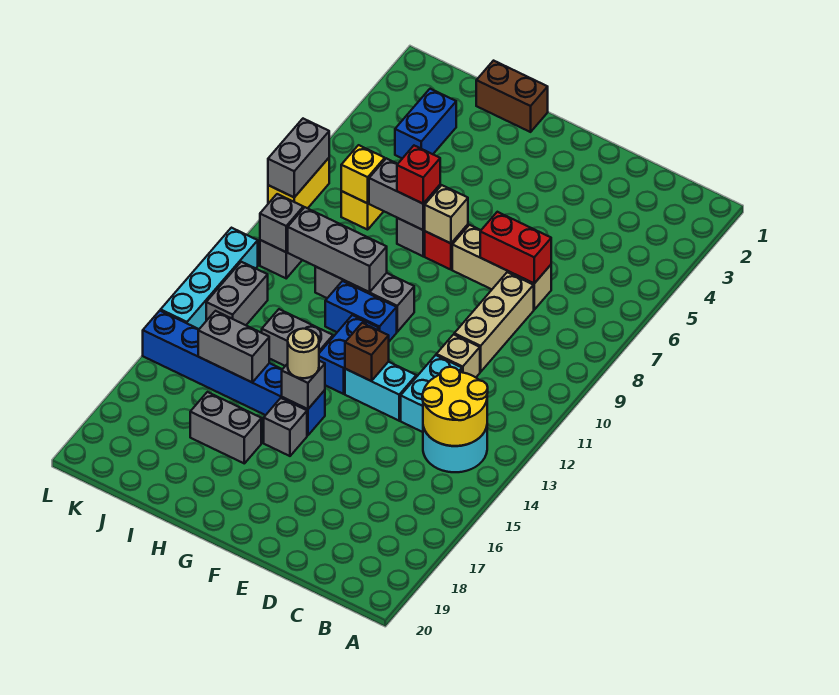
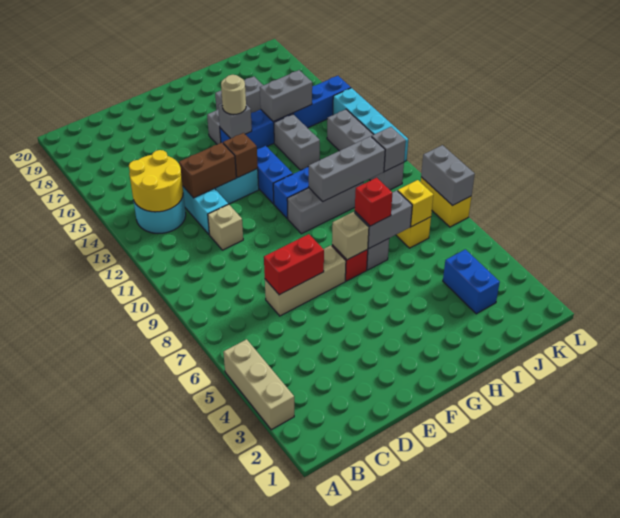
tan brick D8:D10 level 1 -> tan brick A3:A5 level 1
brown brick H1:I1 level 1 -> brown brick D13:E13 level 2
grey brick H13:I13 level 1 -> grey brick I13:I14 level 1

